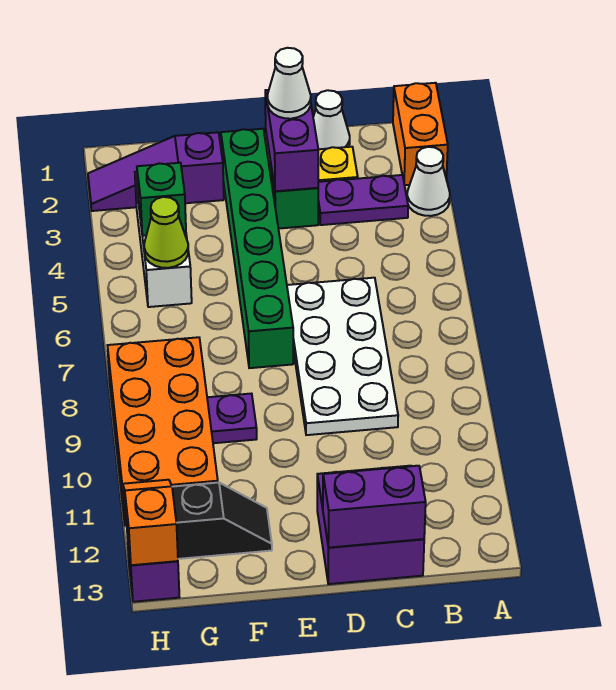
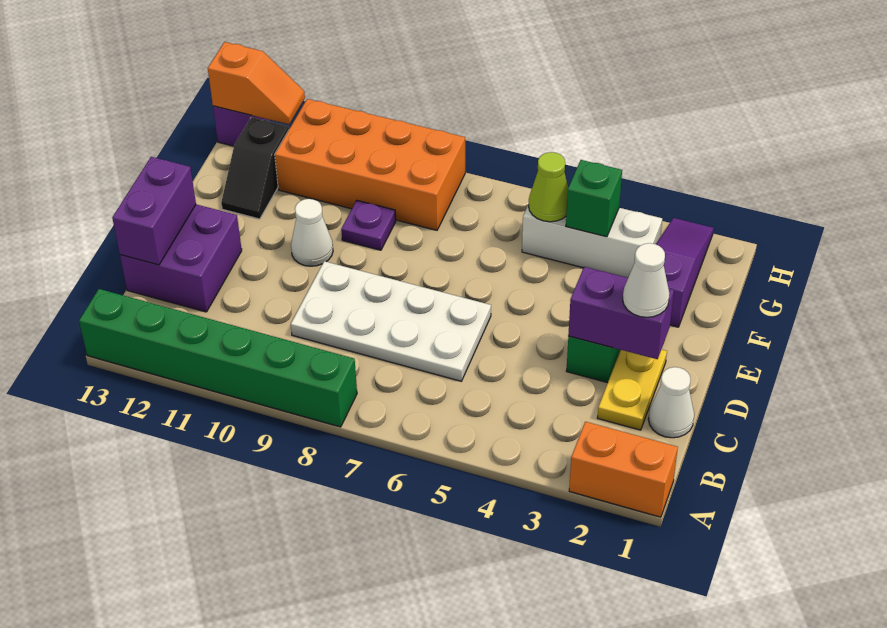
white cone A3 level 1 -> white cone E10 level 1
purple plate B3:C3 level 1 -> none
green brick E2:E7 level 1 -> green brick A8:A13 level 1

